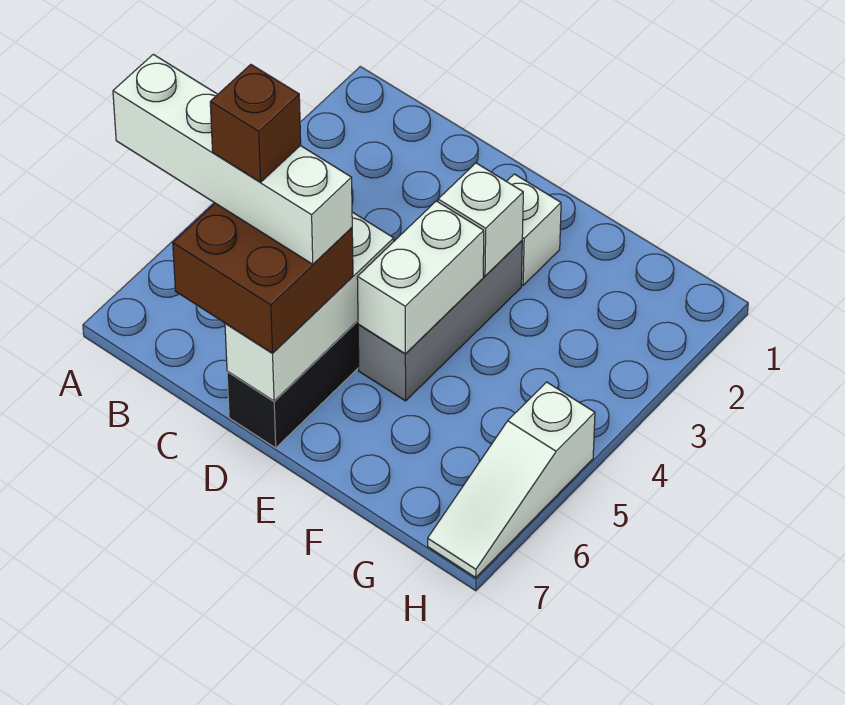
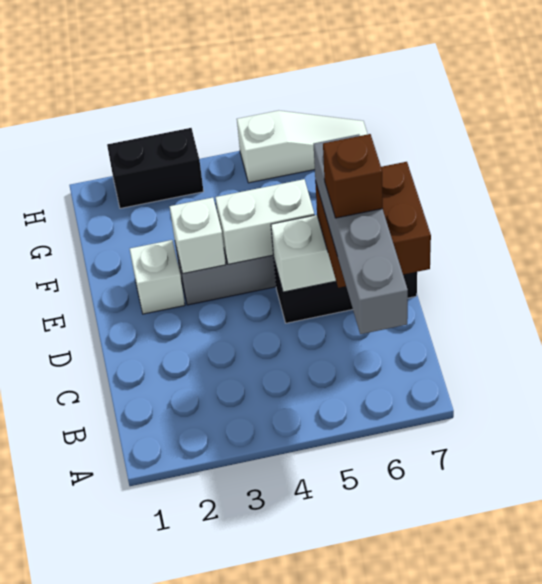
white brick A6:D6 level 4 -> grey brick A6:D6 level 4
none -> black brick H2:H3 level 1

